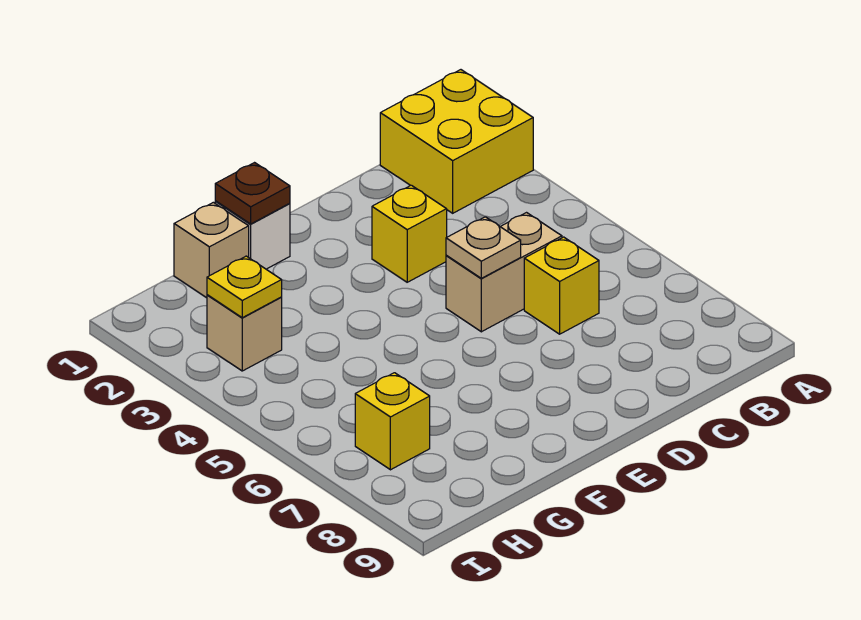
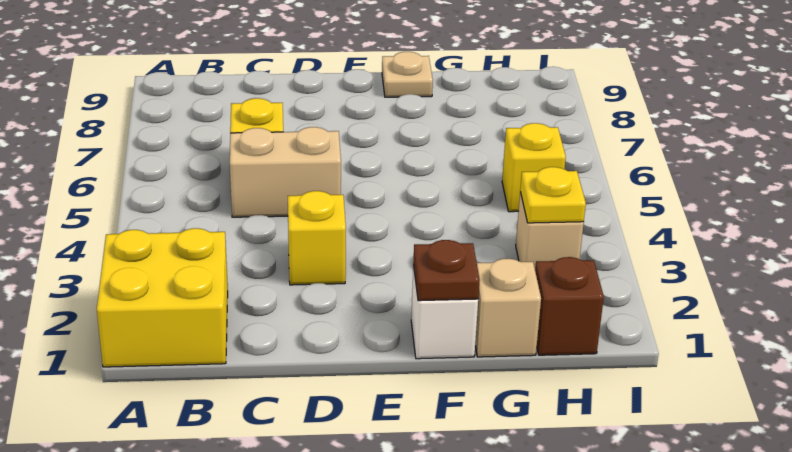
tan plate D5 level 2 -> tan plate F9 level 1
none -> brown brick H1 level 1
yellow brick H7 level 1 -> yellow brick H5 level 1

